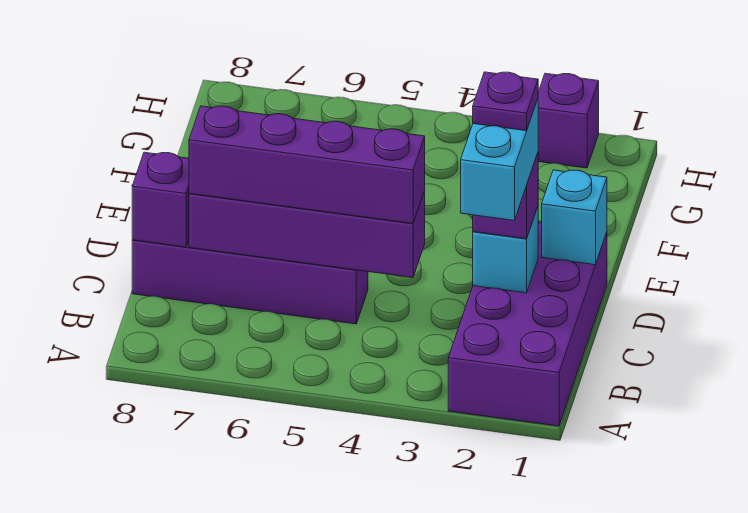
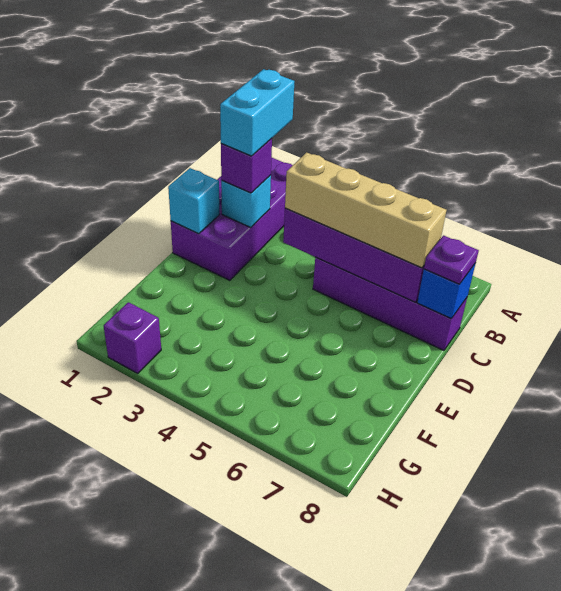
purple plate C2 level 5 -> purple plate C8 level 3
purple brick C4:C7 level 3 -> tan brick C4:C7 level 3
purple brick C8 level 2 -> blue brick C8 level 2

